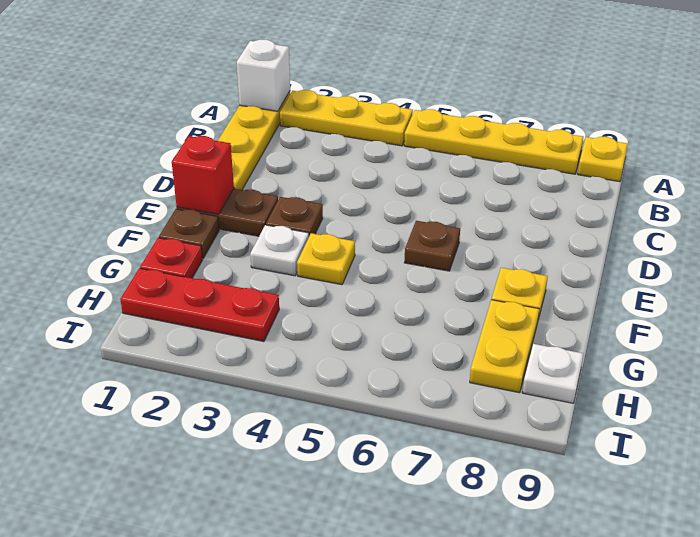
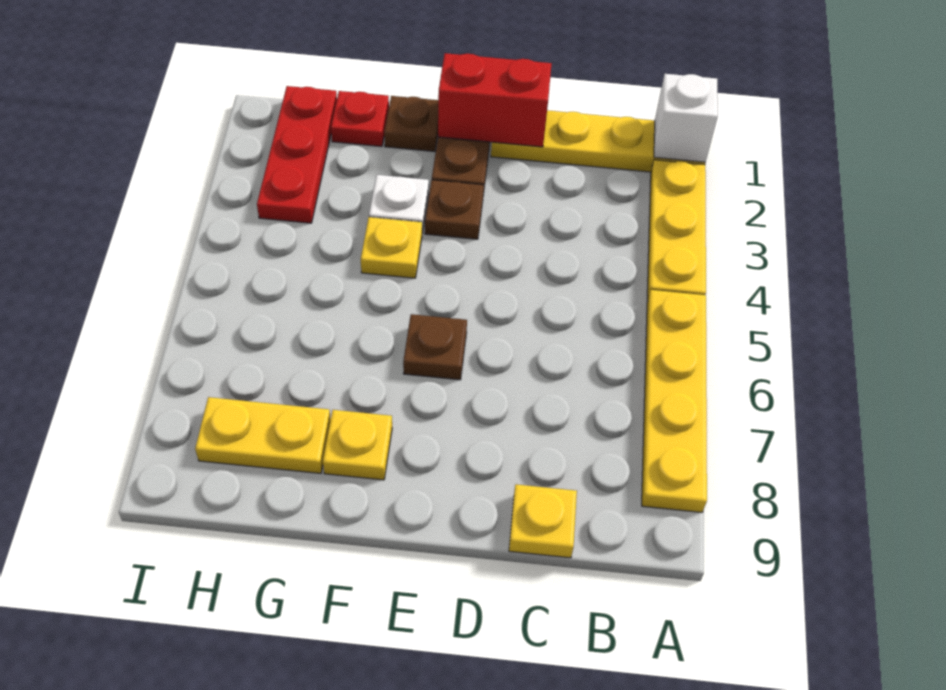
yellow plate A9 level 1 -> yellow plate C9 level 1
red brick E1 level 2 -> red brick D1:E1 level 2
white plate H9 level 1 -> none

